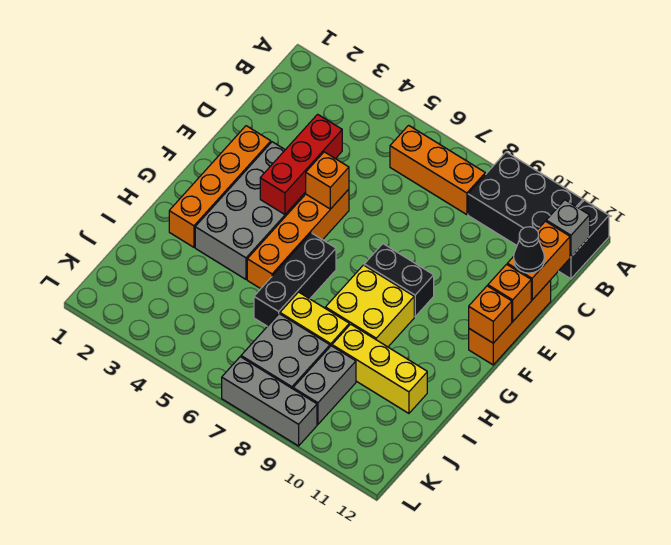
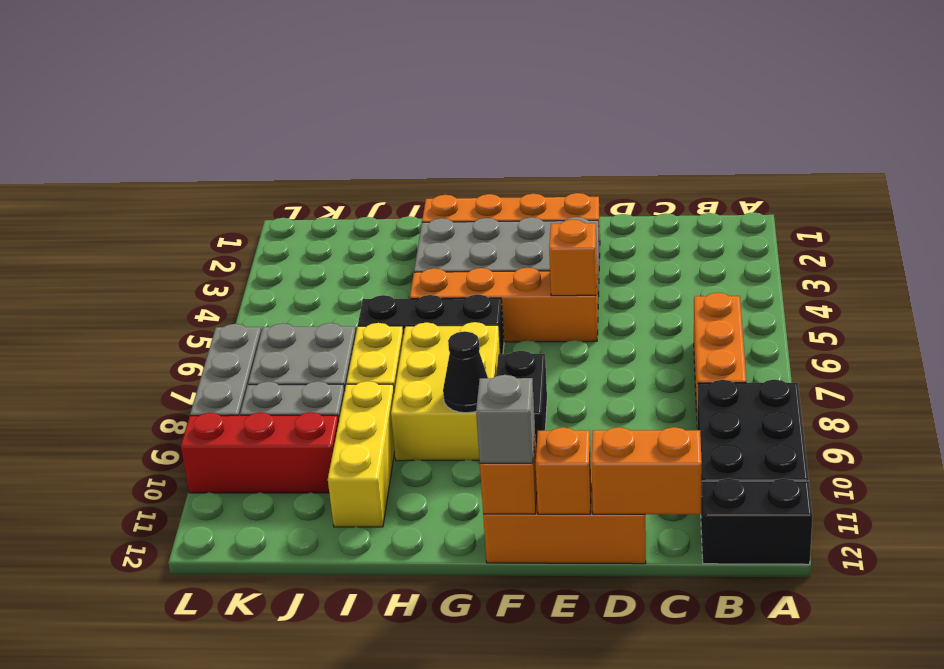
grey brick B12 level 2 -> grey brick F12 level 3
red brick D4:F4 level 2 -> red brick J10:L10 level 1
black cone D12 level 3 -> black cone G9 level 2
yellow brick G8:H9 level 1 -> yellow brick G7:H9 level 1

